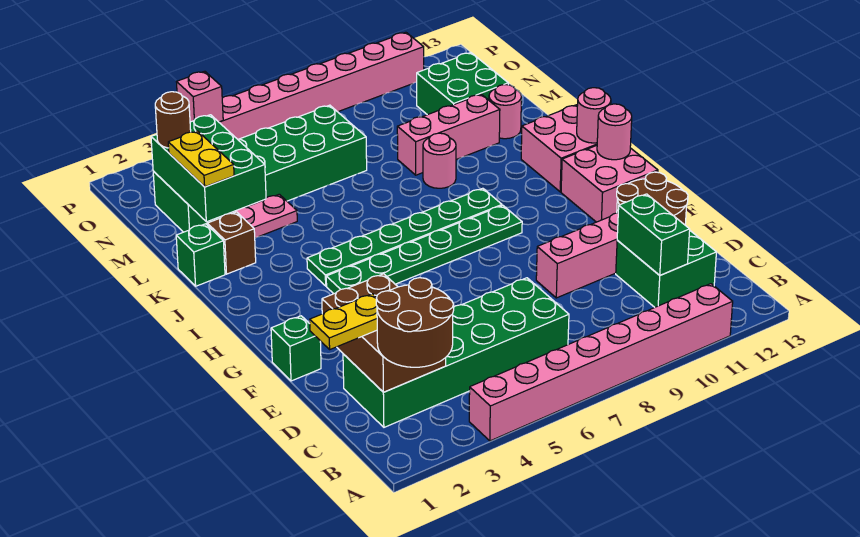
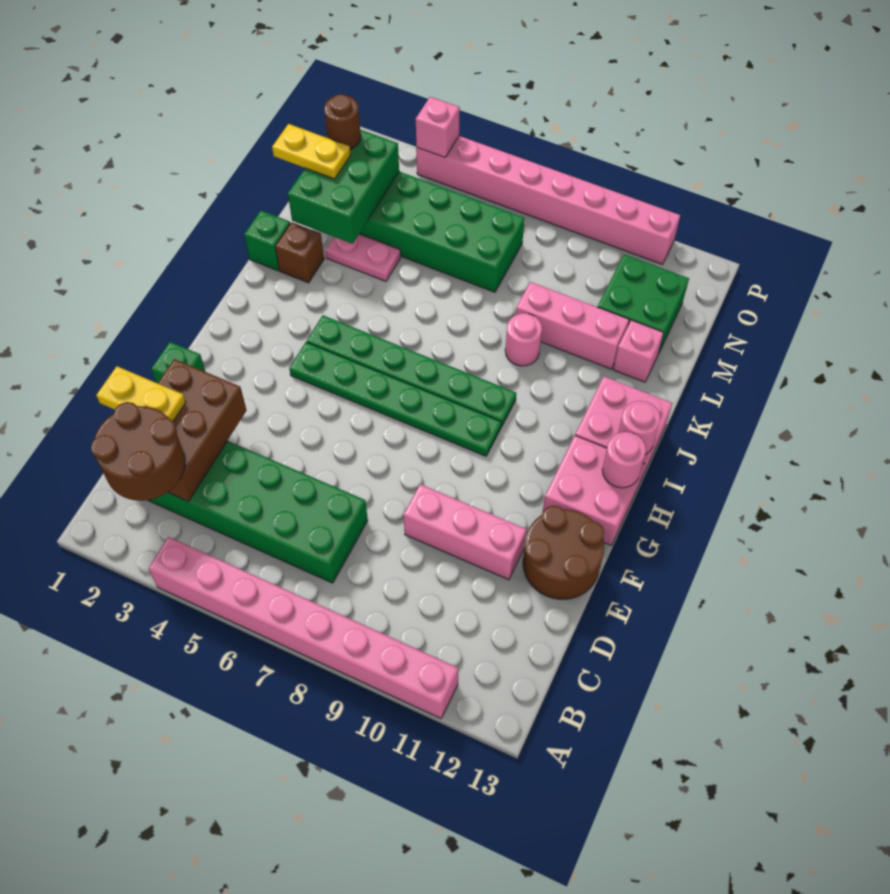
green brick C11:D12 level 1 -> none
green brick C11:D11 level 2 -> none
yellow plate L2:M2 level 3 -> yellow plate M1:M2 level 3
pink round brick L12 level 1 -> pink brick L12 level 1

